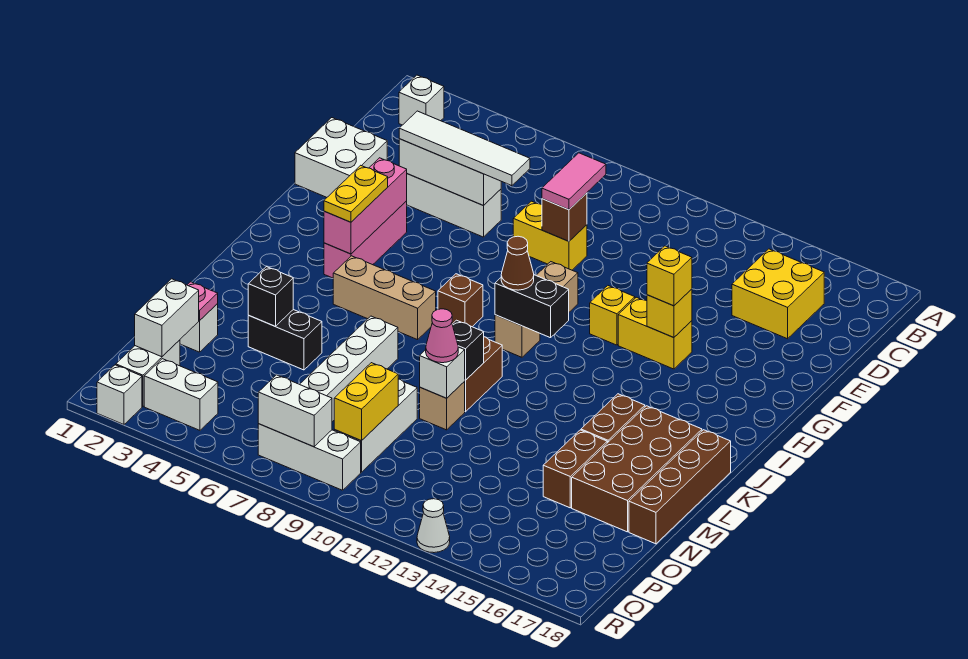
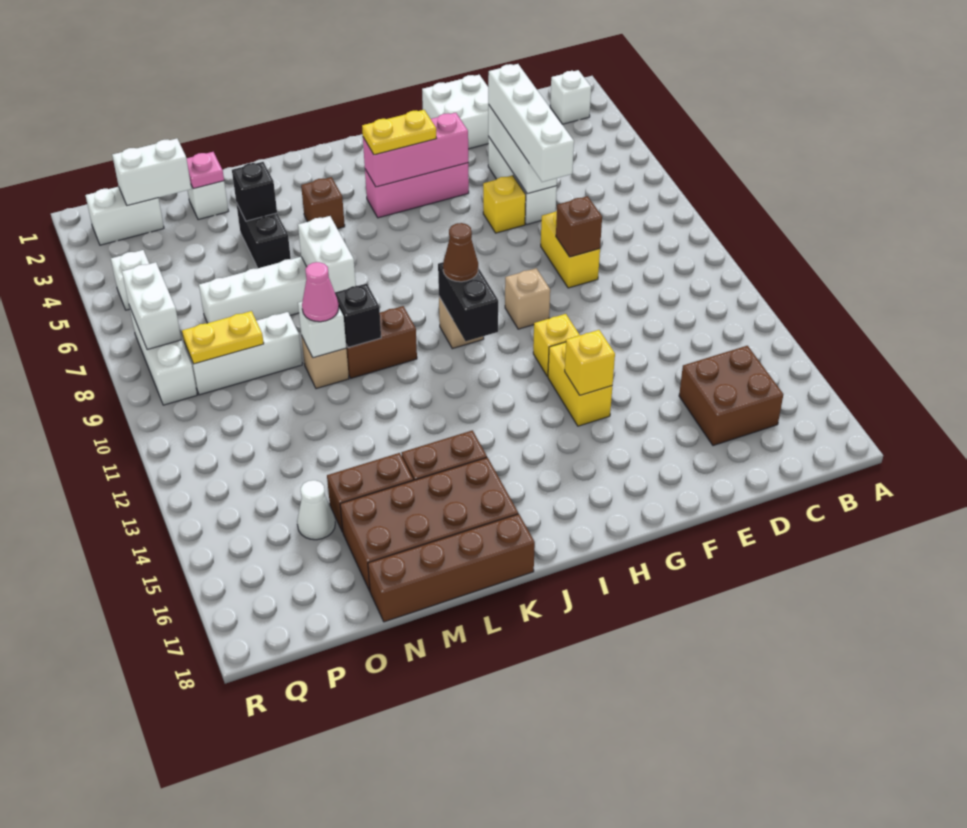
yellow brick C15:D16 level 1 -> brown brick C15:D16 level 1
pink tile D9:E9 level 3 -> none
white tile E4:E7 level 3 -> white brick E4:E7 level 3
yellow brick G14 level 3 -> yellow brick F6 level 1
brown brick I8 level 1 -> brown brick K4 level 1
tan brick J5:J7 level 1 -> none
yellow brick O9:P9 level 2 -> yellow plate O9:P9 level 2
white brick Q3:Q4 level 1 -> white brick L7:L8 level 2
white brick R2 level 1 -> white brick Q5 level 1
white cone R13 level 1 -> white cone O15 level 1

